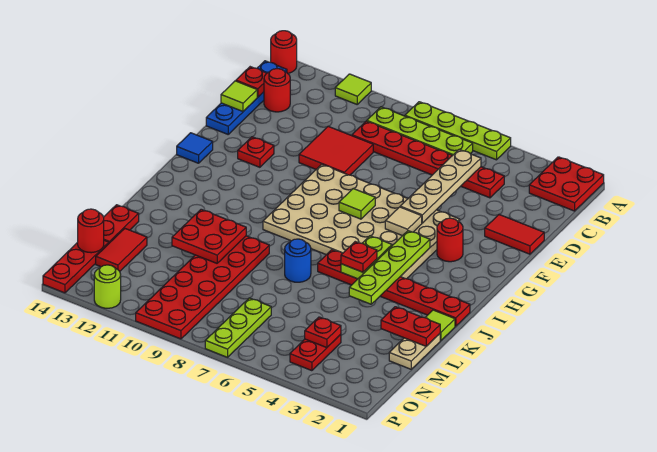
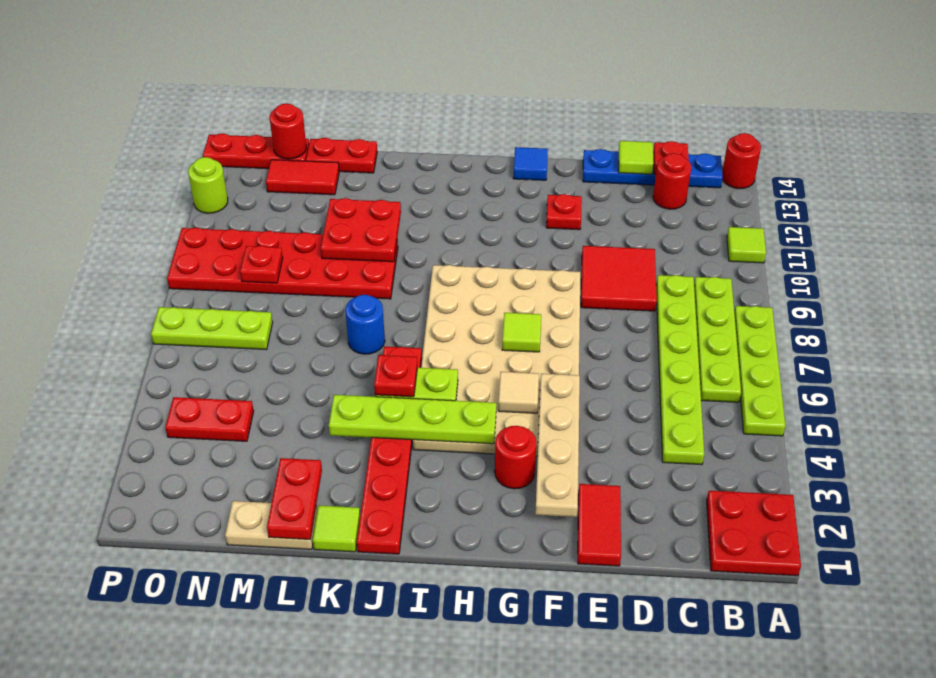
red plate C4:C9 level 1 -> lime plate C4:C9 level 1
tan plate C5:F5 level 2 -> tan plate F2:F5 level 2
red plate N4 level 2 -> red plate N9 level 2

